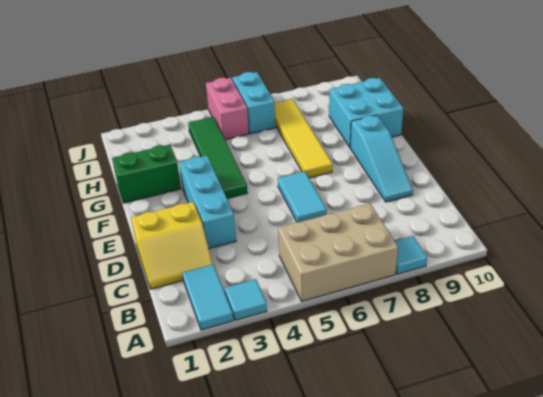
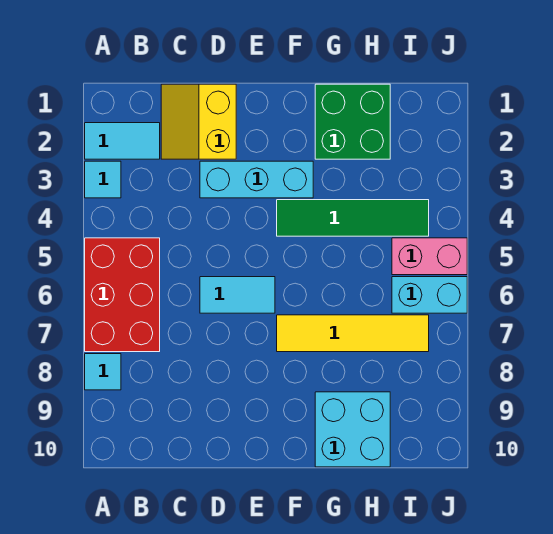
tan brick A5:B7 level 1 -> red brick A5:B7 level 1
cyan slope D9:F9 level 1 top F -> none
green brick G1:G2 level 1 -> green brick G1:H2 level 1

